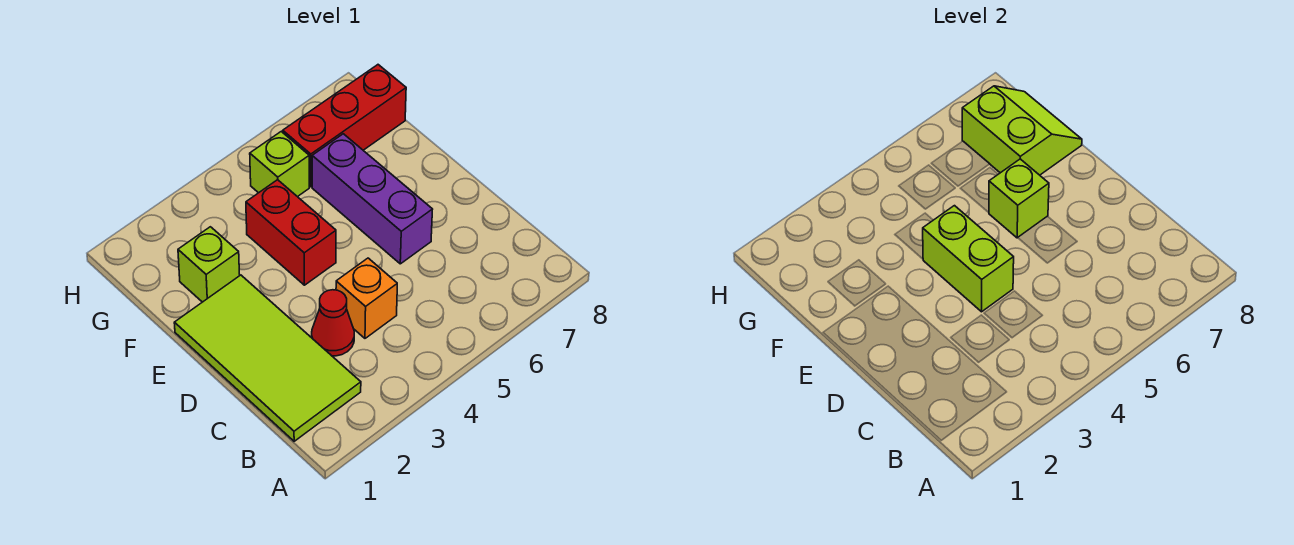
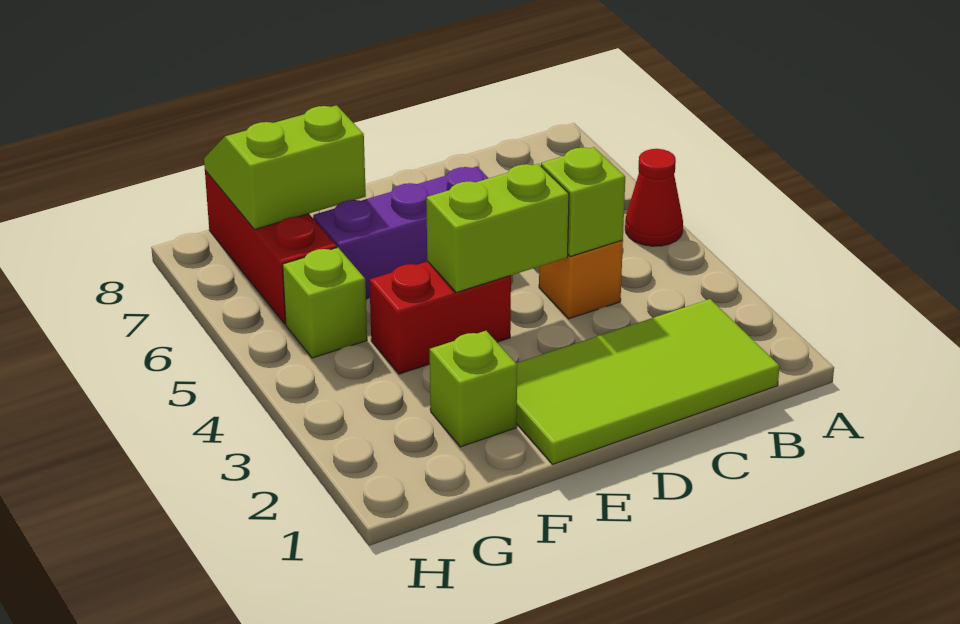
red cone C3 level 1 -> red cone A5 level 1
lime brick E6 level 2 -> lime brick C4 level 2

